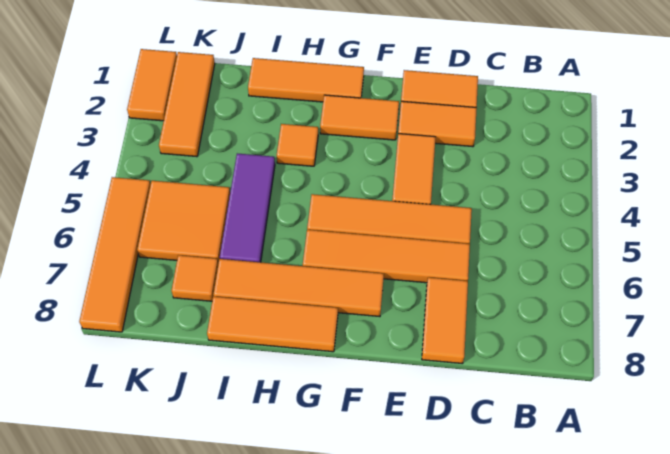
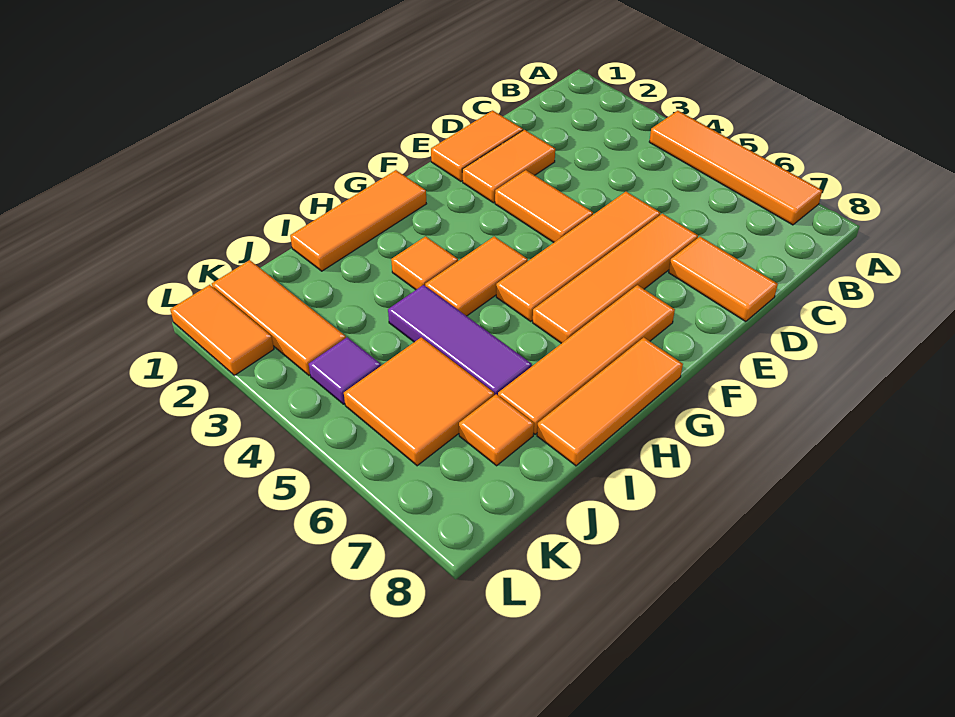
orange tile F2:G2 level 1 -> orange tile G4:H4 level 1
none -> purple tile K4 level 1
orange tile L5:L8 level 1 -> orange tile A4:A7 level 1

